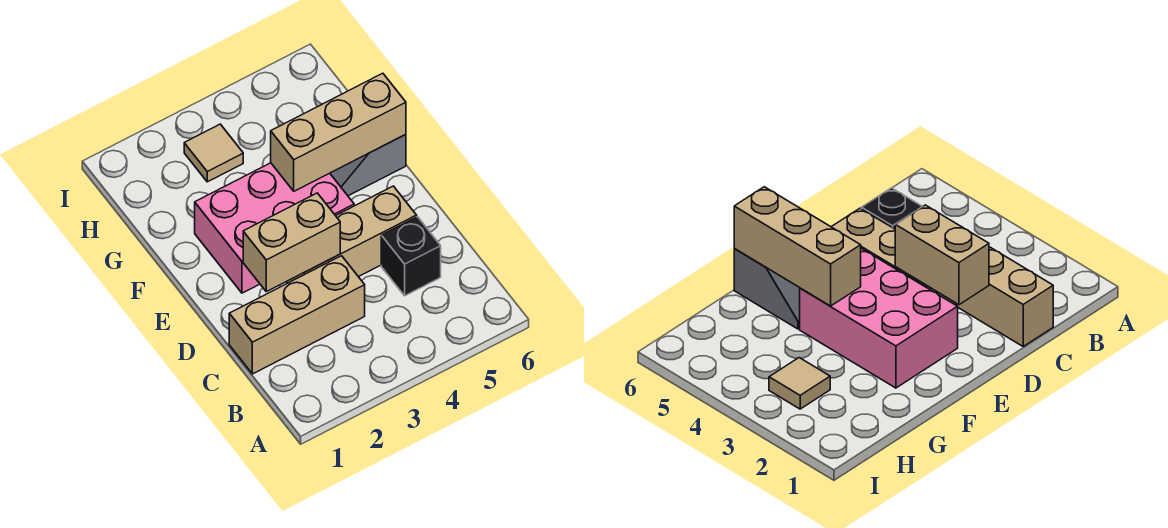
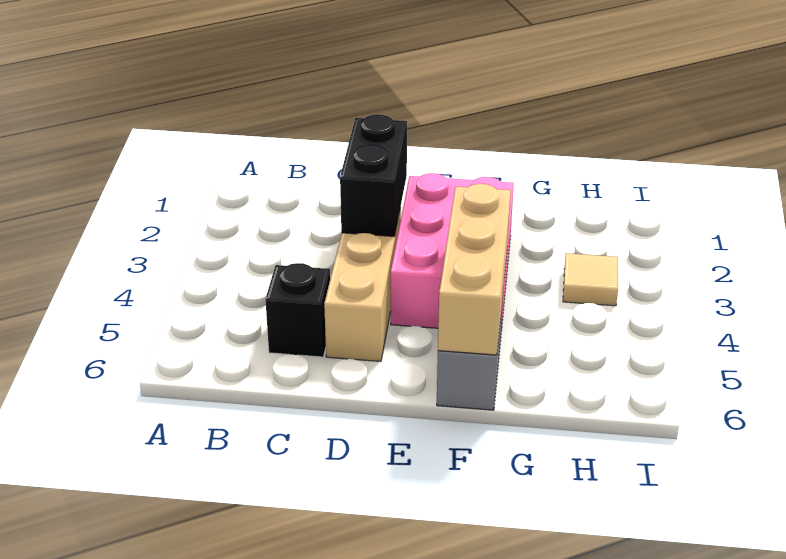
tan brick C1:C3 level 1 -> none
tan brick D2:D3 level 2 -> black brick D2:D3 level 2

